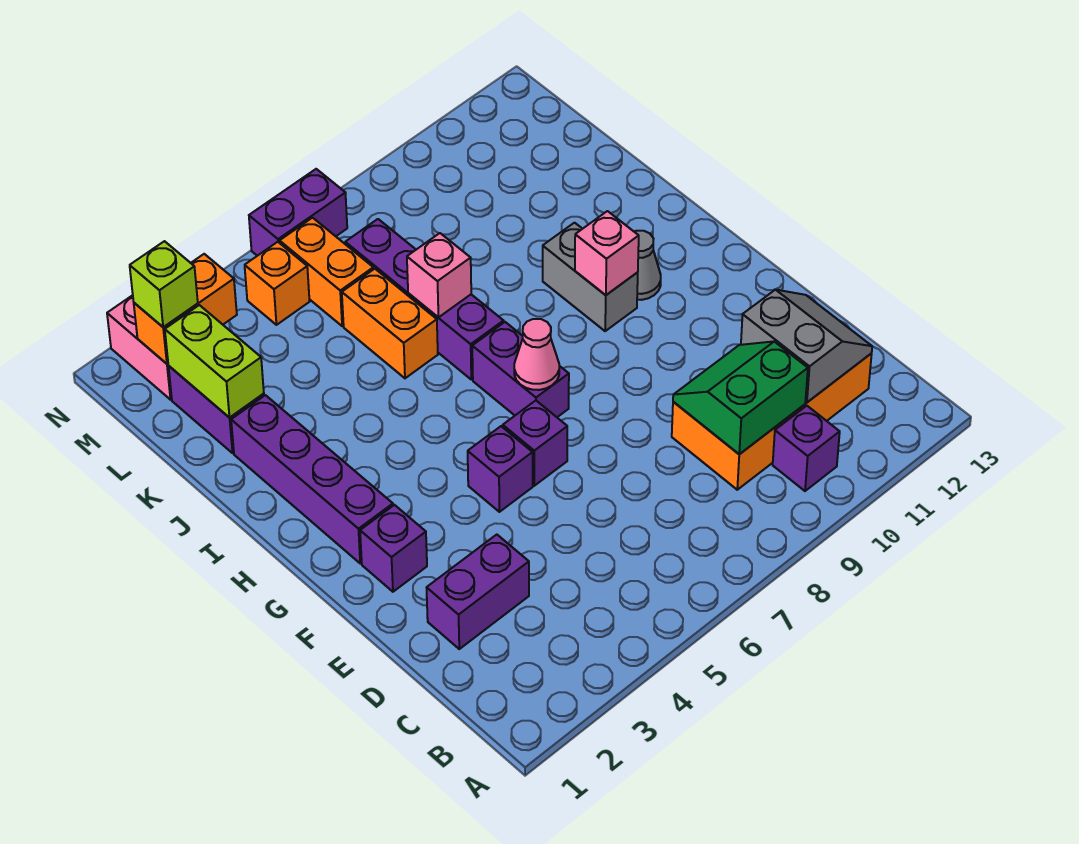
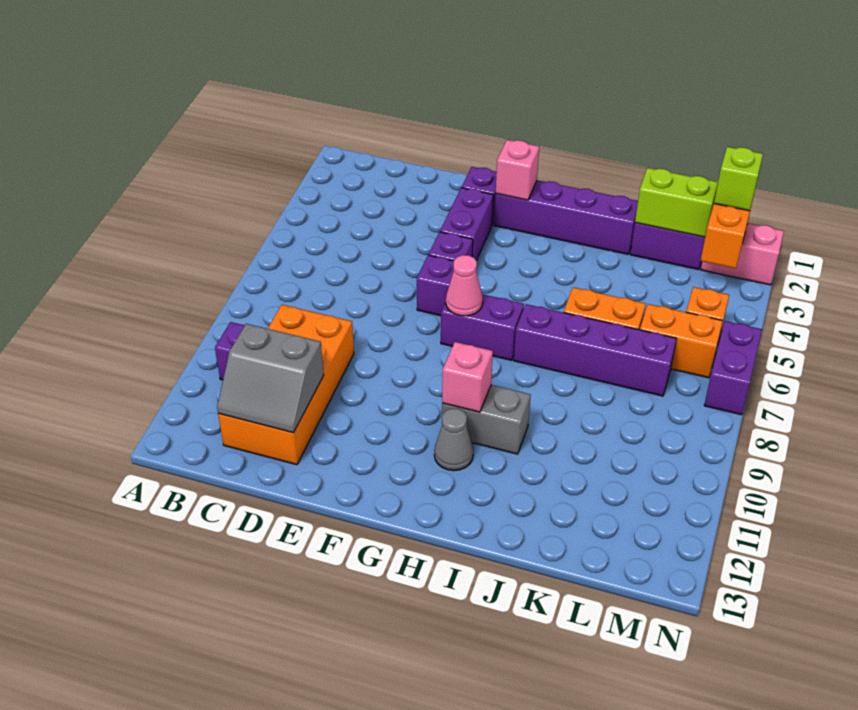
green slope C9:D10 level 2 top C -> none
purple brick D2:D3 level 1 -> purple brick F3:F4 level 1
pink brick J7 level 2 -> pink brick G2 level 2

